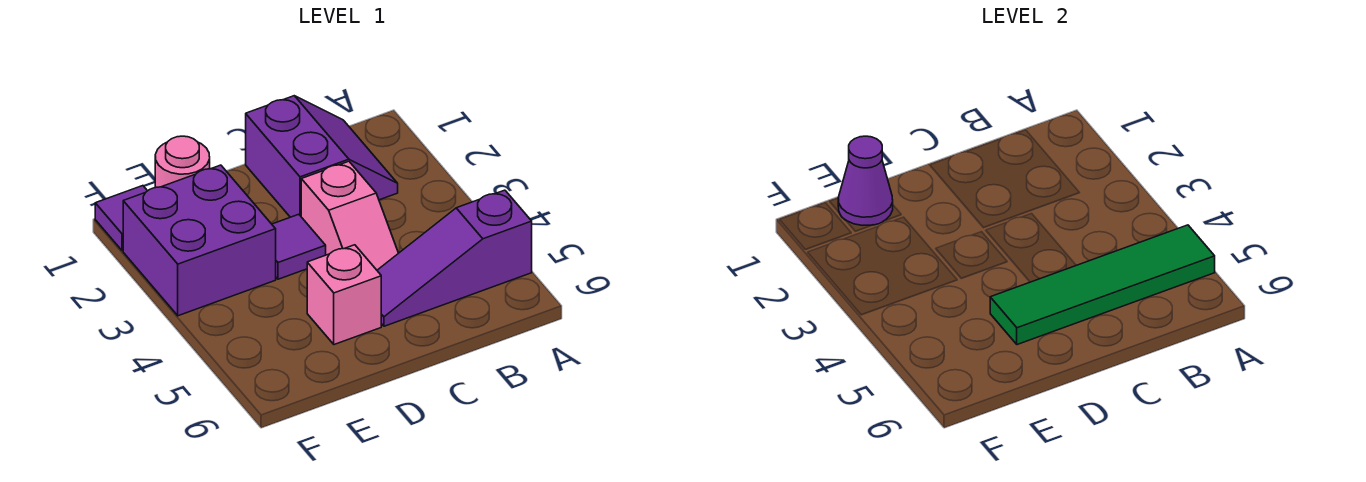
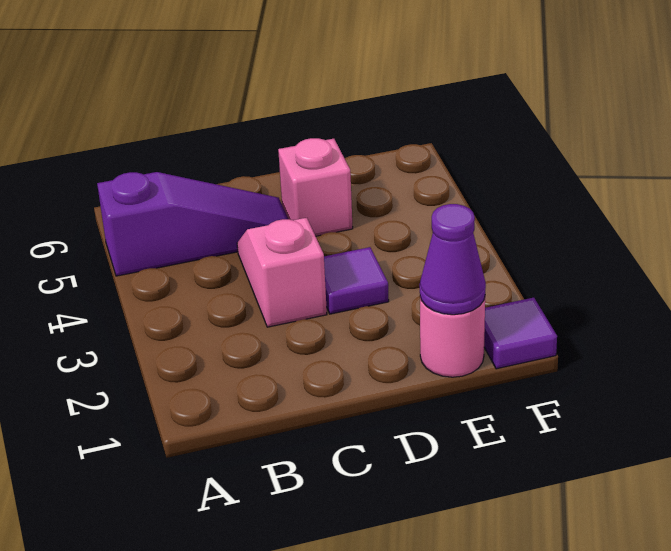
green tile A5:D5 level 2 -> none
purple slope B1:C2 level 1 top C -> none
purple brick E2:F3 level 1 -> none

